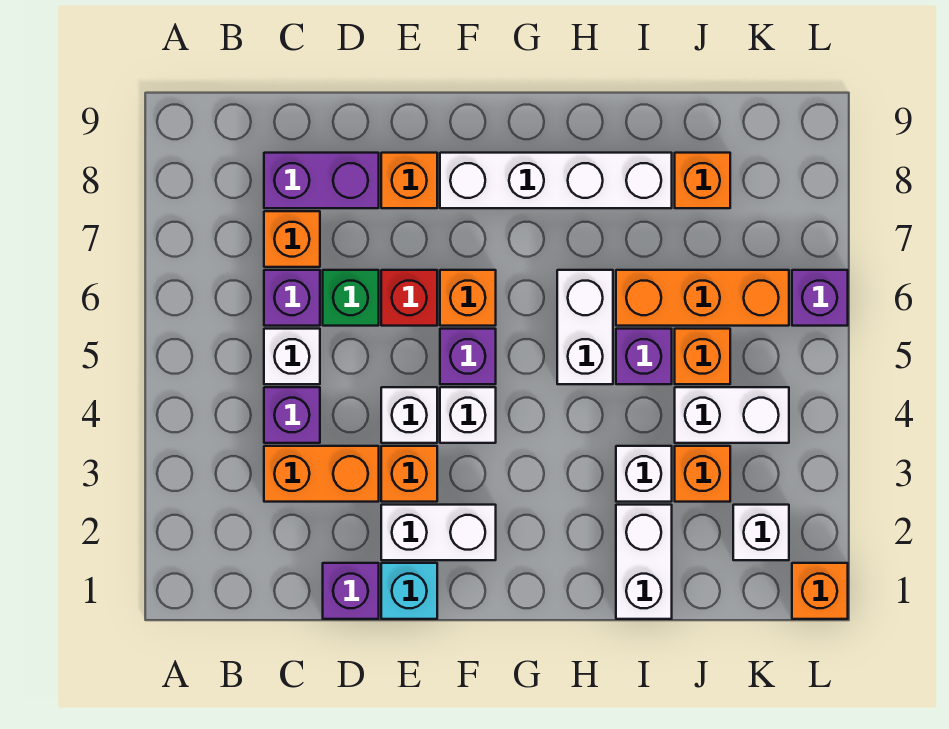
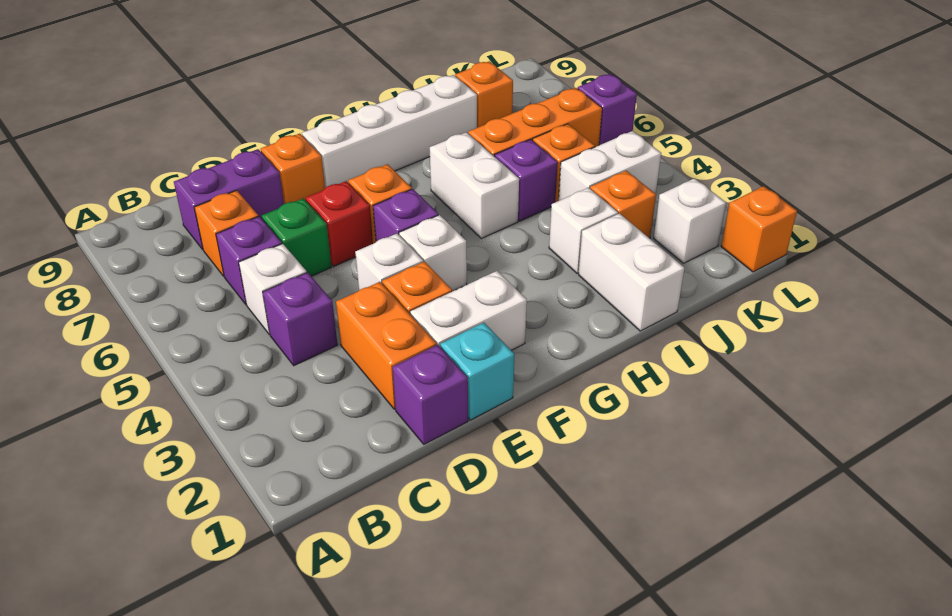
orange brick C3:D3 level 1 -> orange brick D2:D3 level 1

